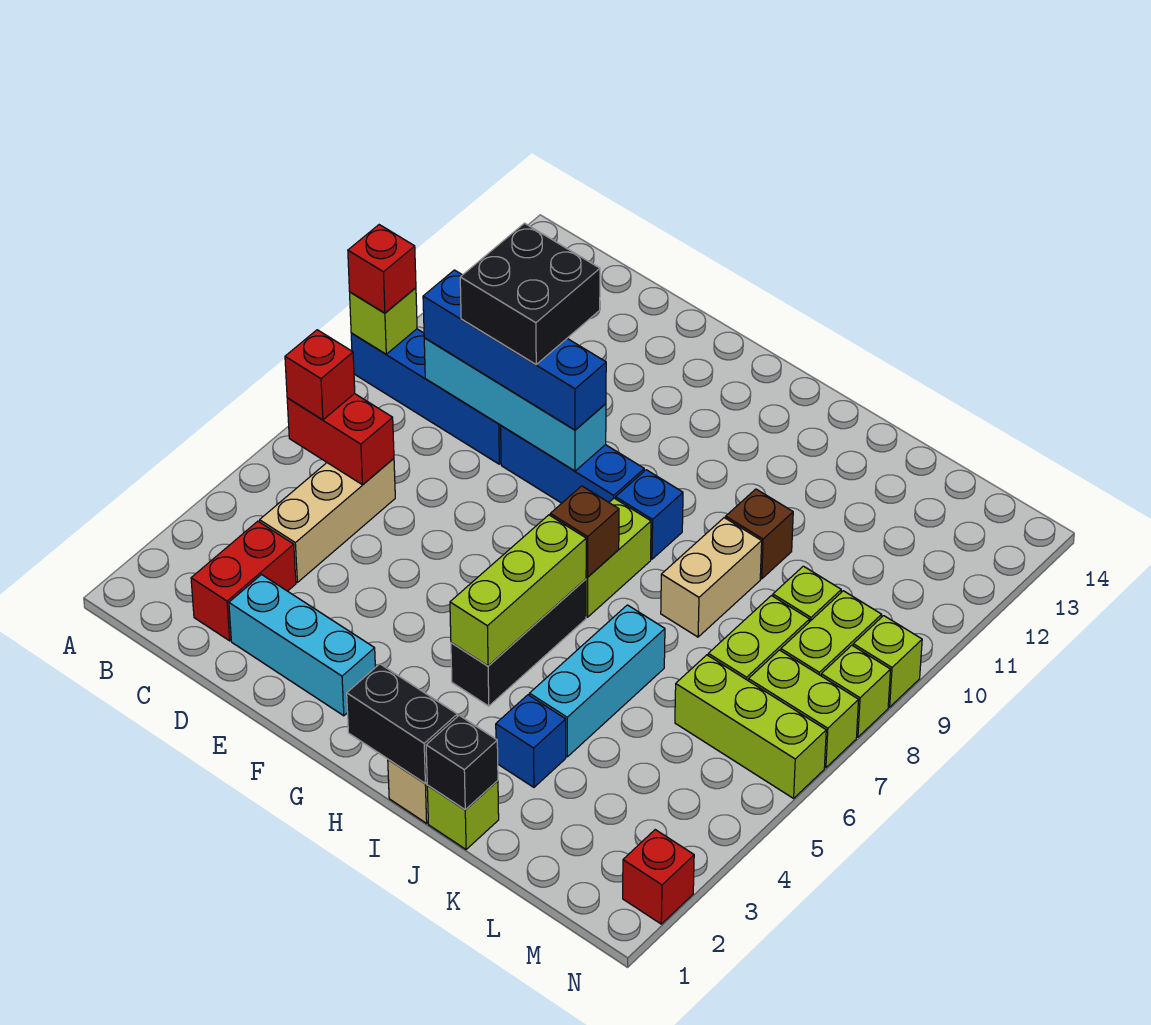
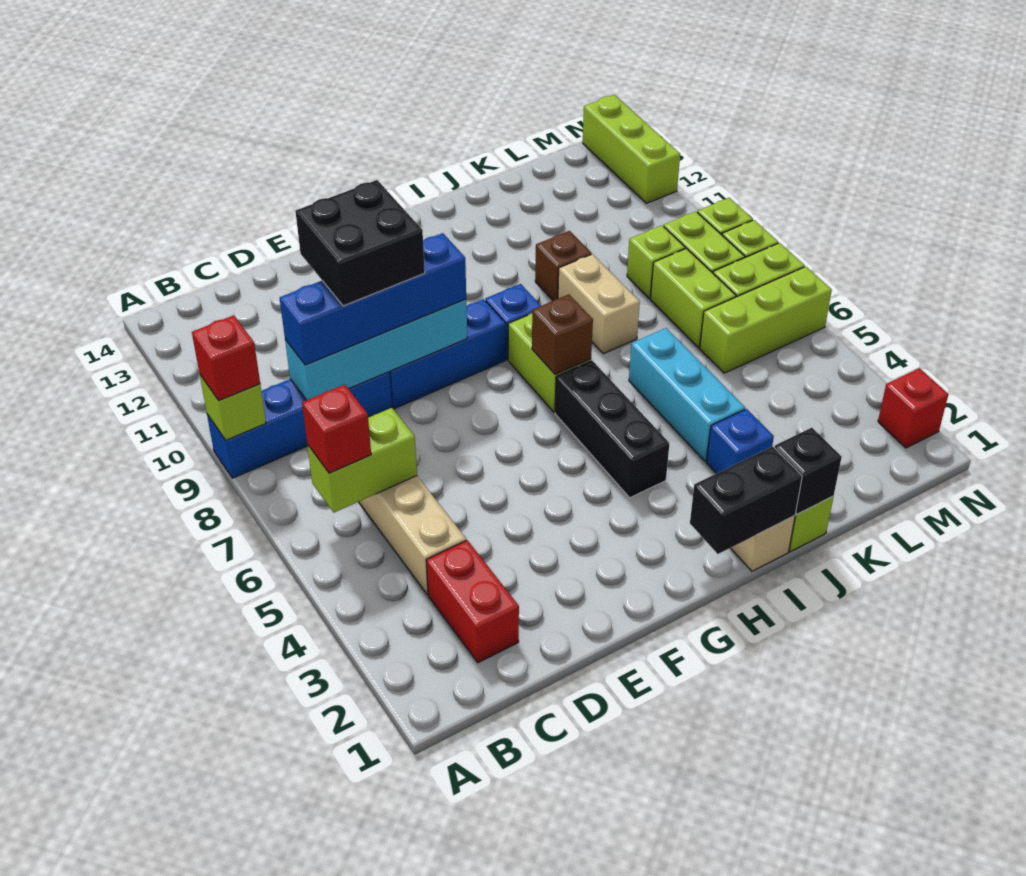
red brick B6:C6 level 2 -> lime brick B6:C6 level 2
cyan brick D2:F2 level 1 -> none
lime brick H4:H6 level 2 -> lime brick N12:N14 level 1

